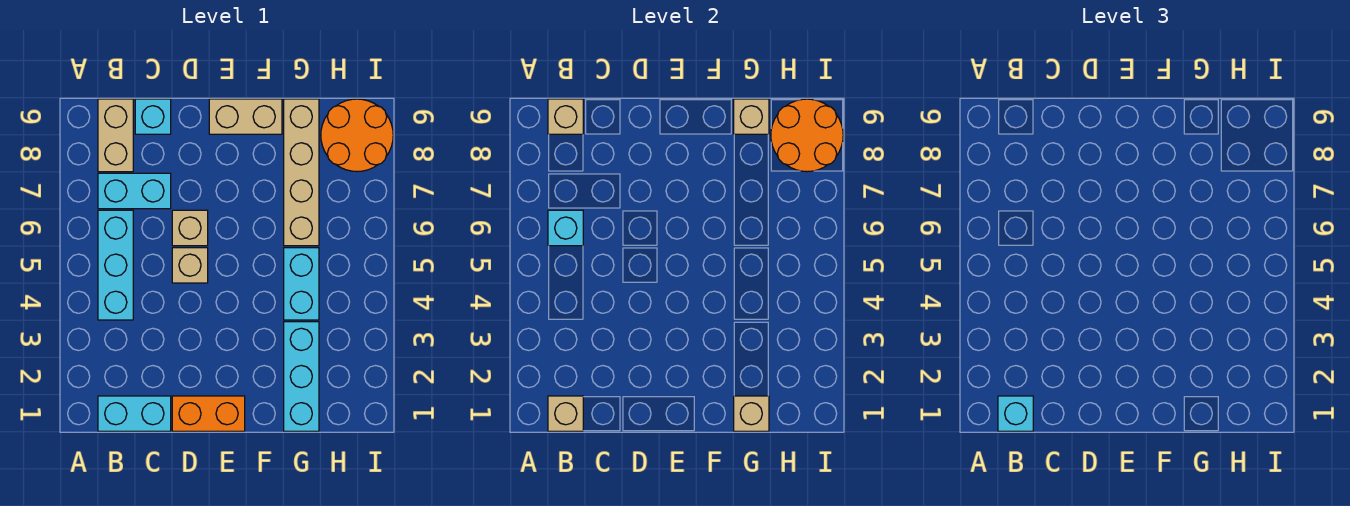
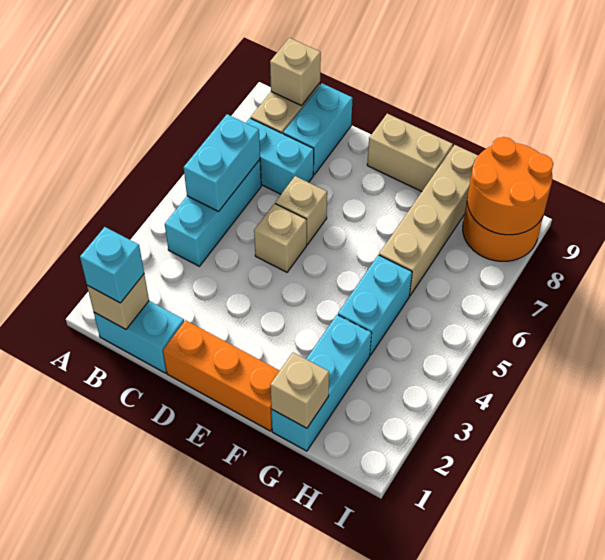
cyan brick B6 level 2 -> cyan brick B5:B6 level 2
cyan brick C9 level 1 -> cyan brick C8:C9 level 1
orange brick D1:E1 level 1 -> orange brick D1:F1 level 1
tan brick G9 level 2 -> none

